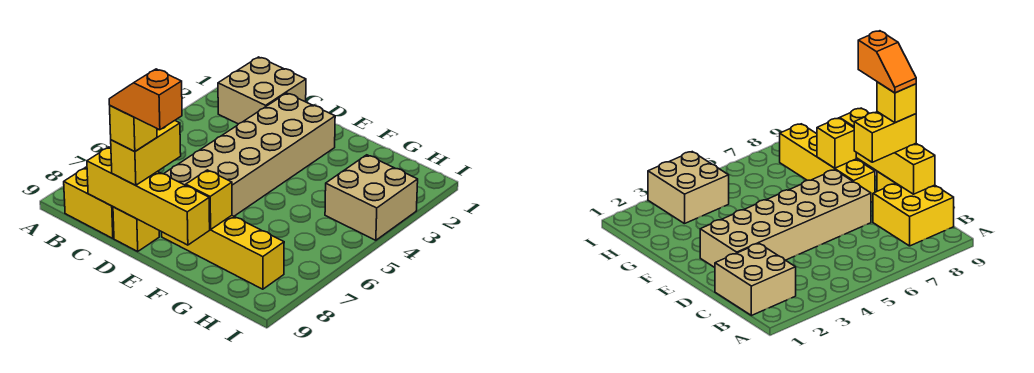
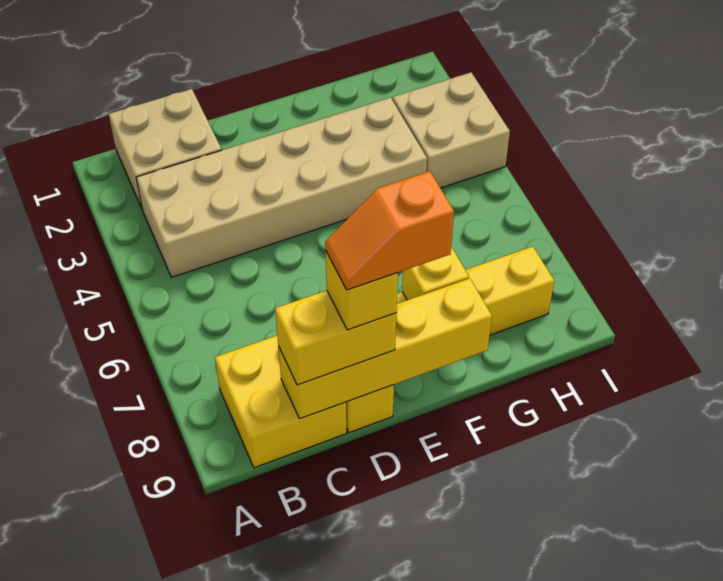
tan brick D2:E7 level 1 -> tan brick B3:G4 level 1
yellow brick D8:D9 level 3 -> yellow brick C9:D9 level 3

